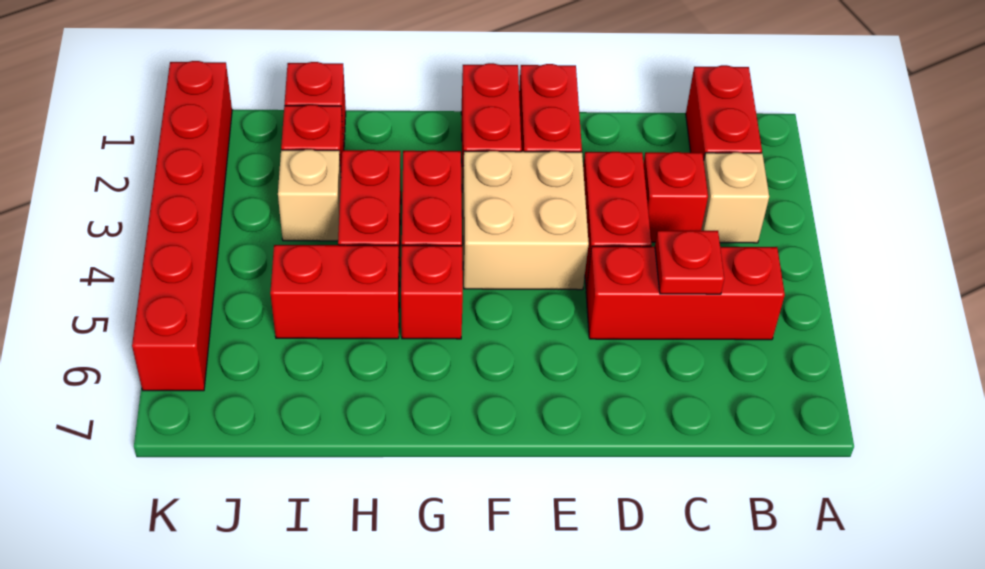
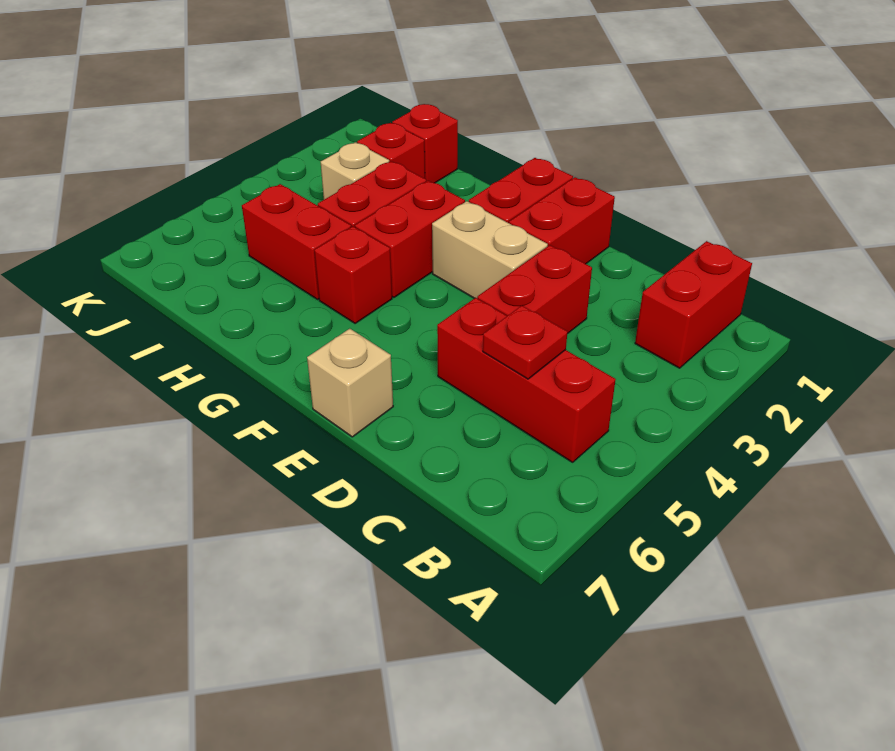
tan brick B3 level 1 -> tan brick E7 level 1
red brick C3 level 1 -> none
tan brick E3:F4 level 1 -> tan brick E3:F3 level 1
red brick K1:K6 level 1 -> none

